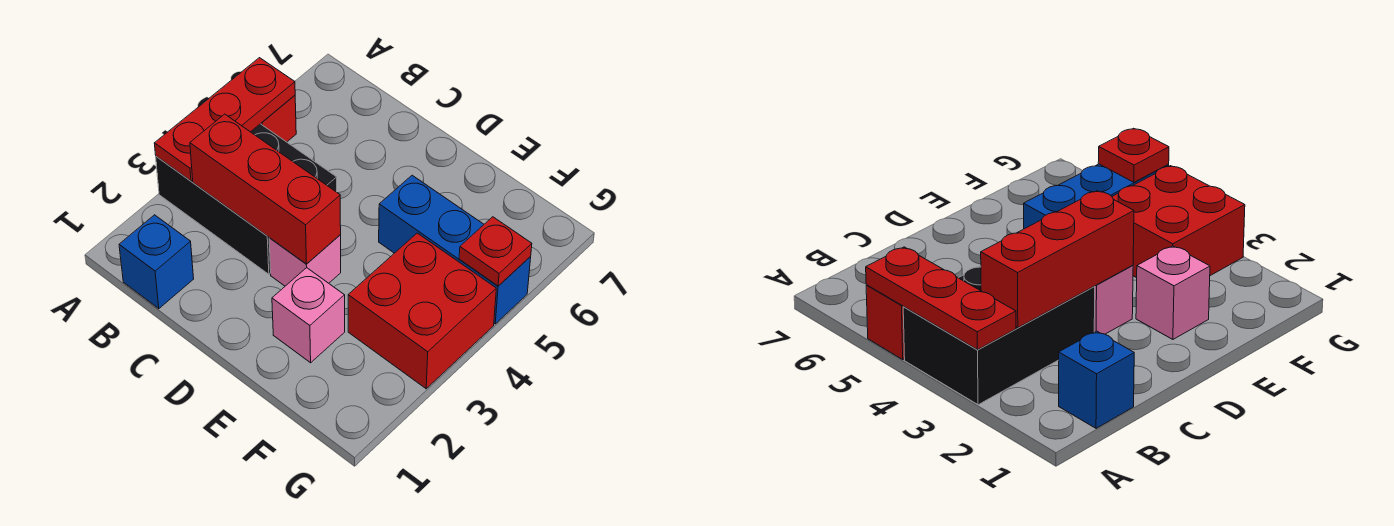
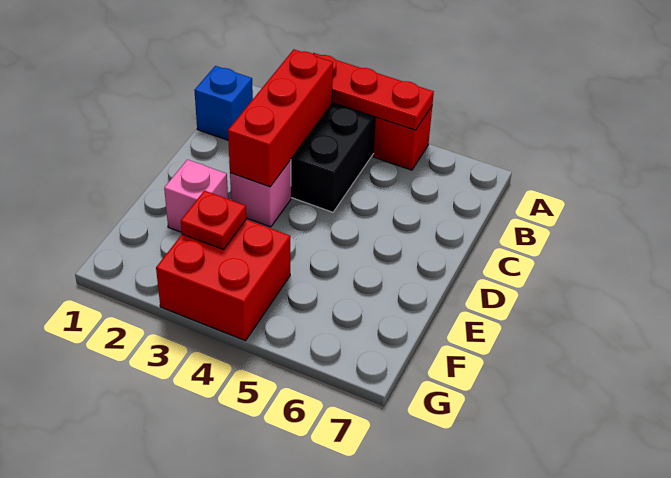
blue brick E5:G5 level 1 -> none
red plate G5 level 2 -> red plate F3 level 2

